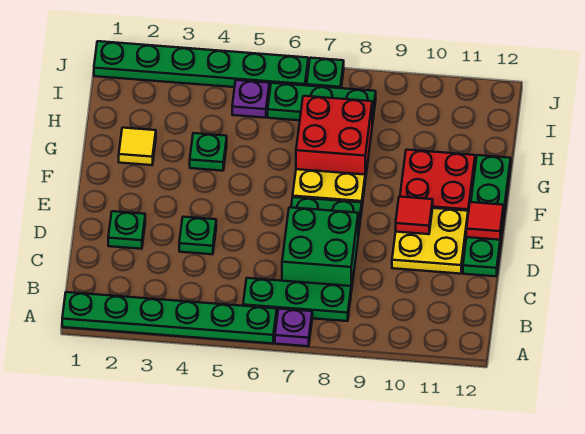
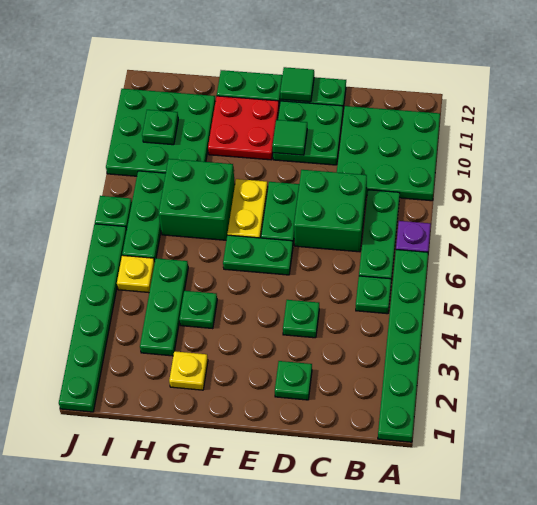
none -> green plate A9:C11 level 1
none -> green plate B5 level 1
yellow plate D10:E11 level 1 -> green plate D10:E11 level 1
none -> green plate E6:F6 level 1
red tile E10 level 2 -> green tile E10 level 2
red tile E12 level 2 -> green tile E12 level 2
yellow tile G2 level 1 -> yellow plate G2 level 1
red brick G7:H8 level 1 -> green brick G7:H8 level 1
none -> green plate H3:H5 level 1
none -> green plate H9:J11 level 1
purple plate I5 level 1 -> yellow plate I5 level 1
none -> green plate I10 level 2

